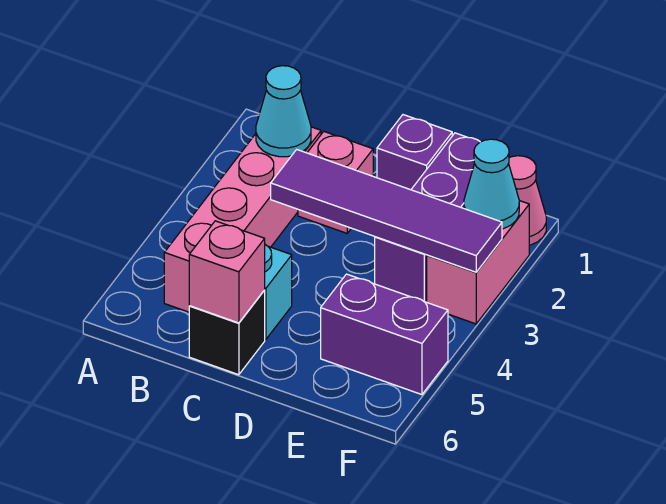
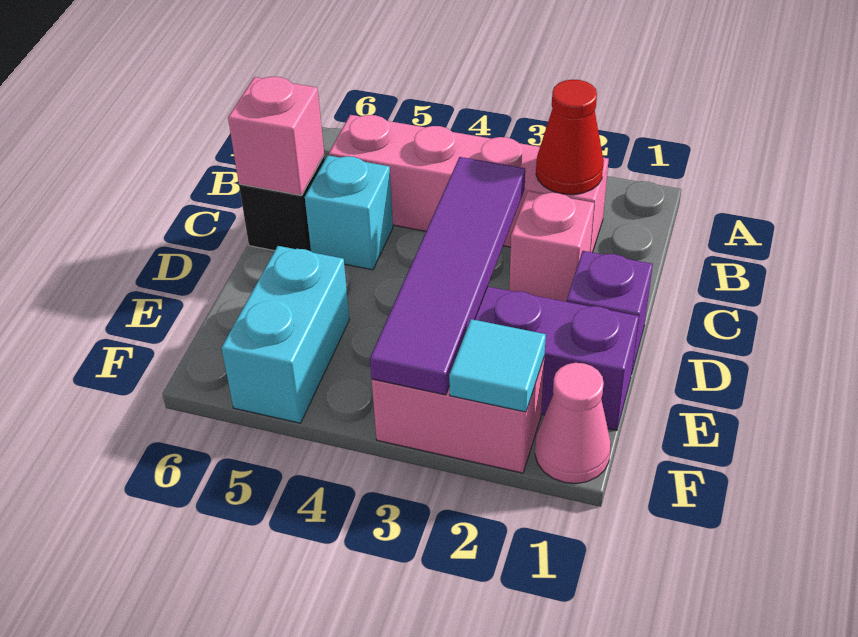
cyan cone B2 level 2 -> red cone B2 level 2
purple brick E5:F5 level 1 -> cyan brick E5:F5 level 1
cyan cone F2 level 2 -> cyan tile F2 level 2

